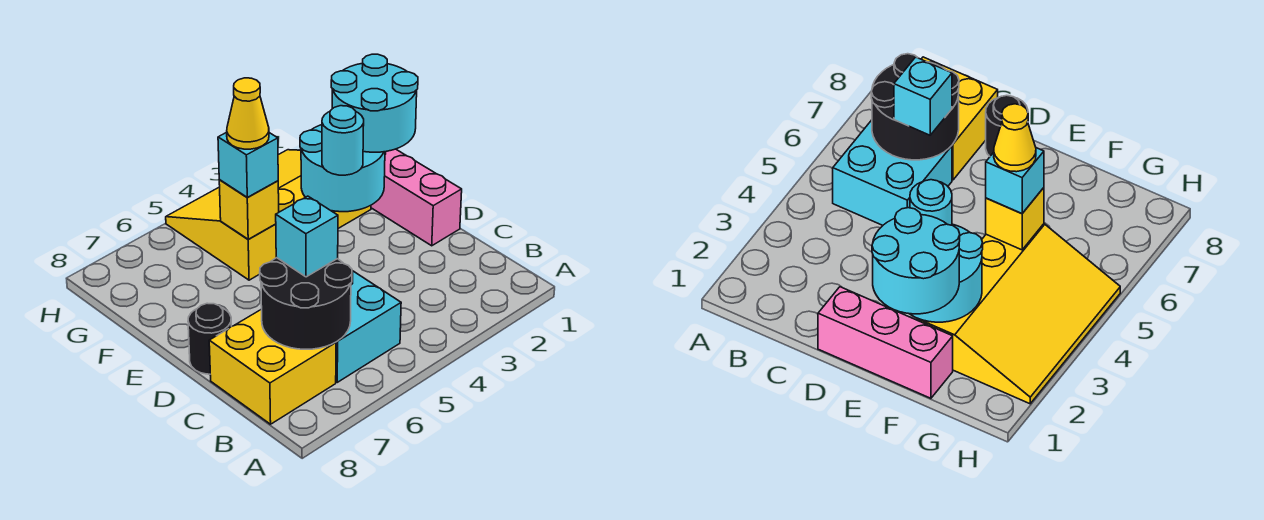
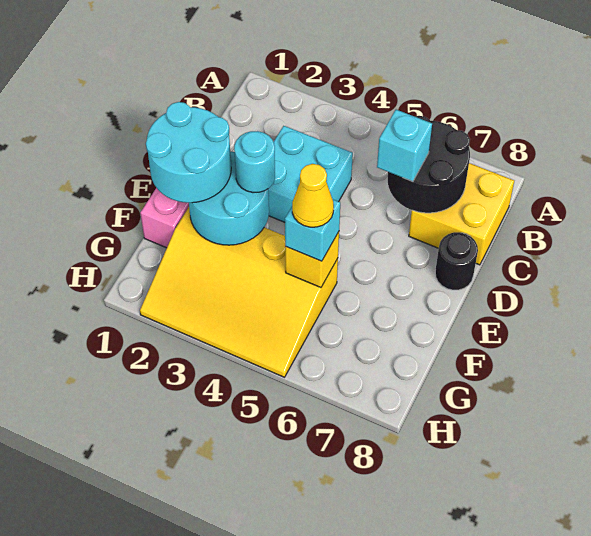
cyan brick B5:C6 level 1 -> cyan brick C3:D4 level 1

